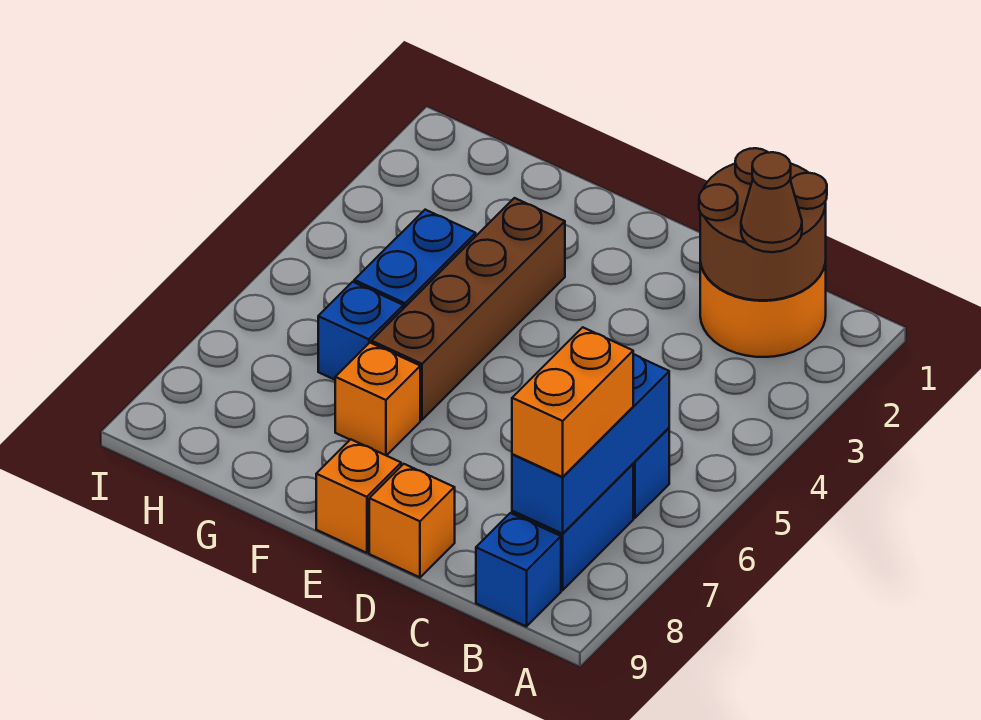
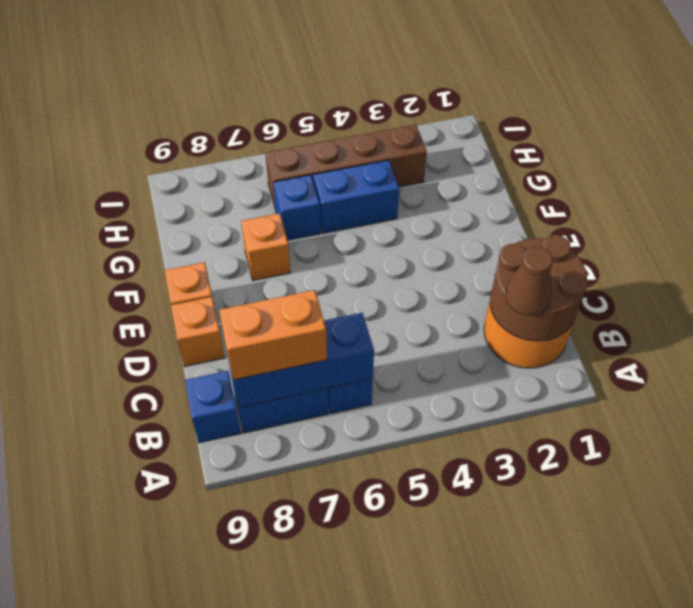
brown brick F3:F6 level 1 -> brown brick H3:H6 level 1

